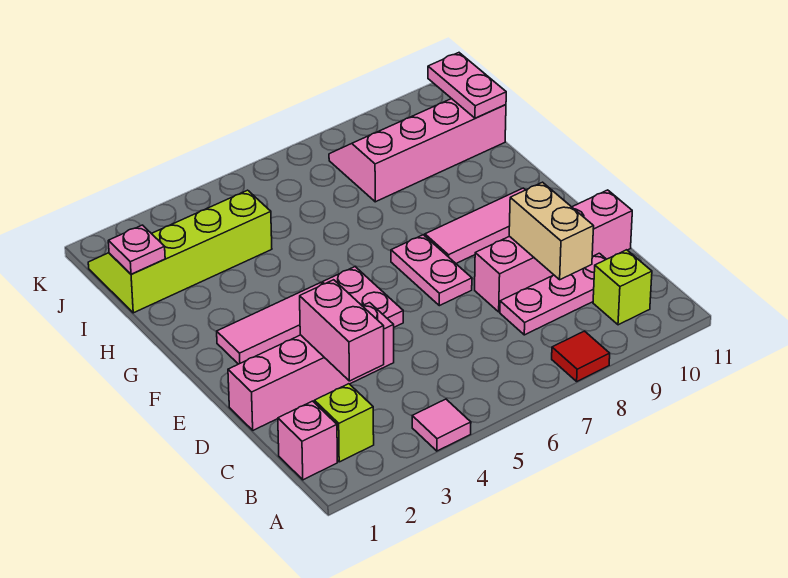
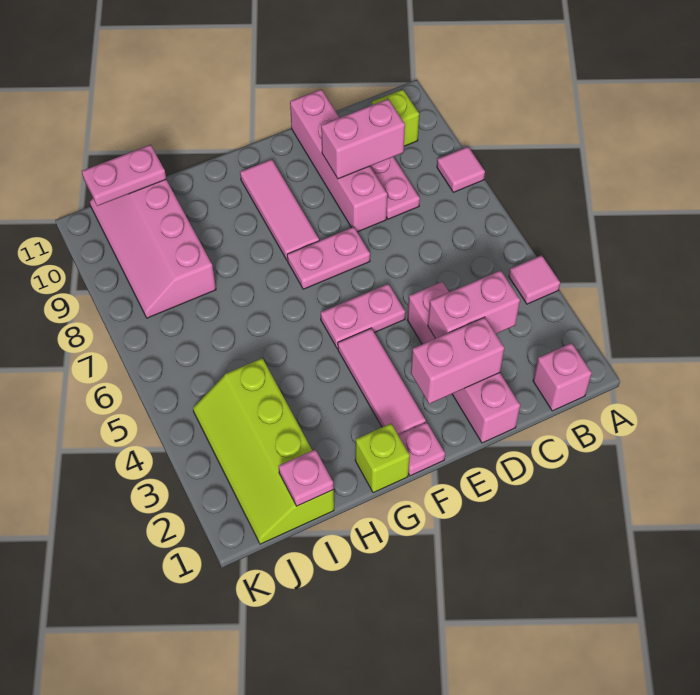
red tile A8 level 1 -> pink tile A8 level 1
lime brick B2 level 1 -> lime brick G1 level 1
tan brick C9:D9 level 2 -> pink brick C9:D9 level 2
none -> pink brick D2:E2 level 2
none -> pink plate F1 level 1

